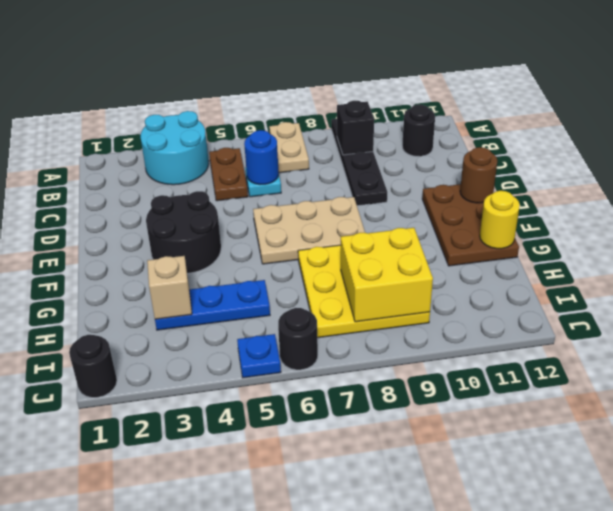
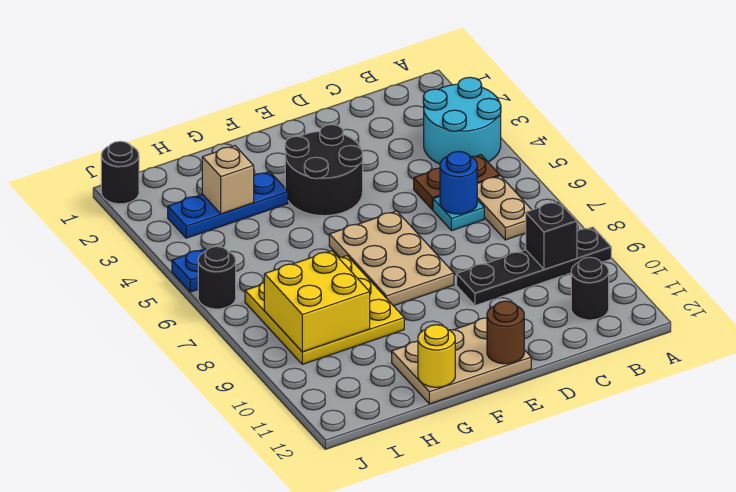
tan plate A7:B7 level 1 -> tan plate B6:B7 level 1
brown plate E11:G12 level 1 -> tan plate E11:G12 level 1
blue plate H3:H5 level 1 -> blue plate G3:I3 level 1

